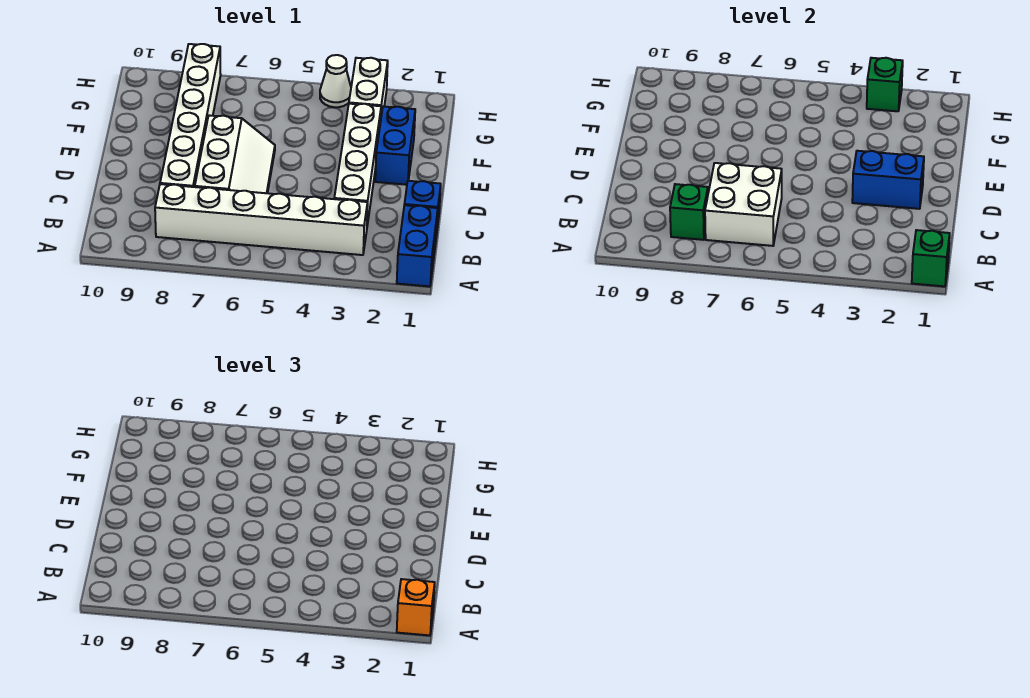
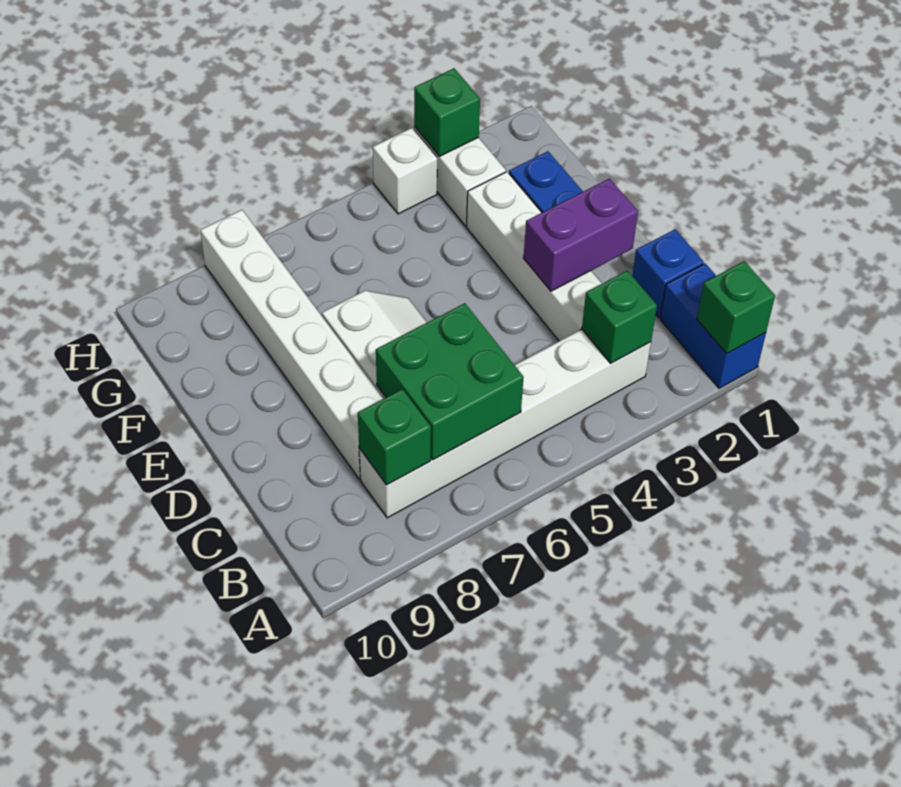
orange brick A1 level 3 -> none
none -> green brick B3 level 2
white brick B6:C7 level 2 -> green brick B6:C7 level 2
blue brick D2:D3 level 2 -> purple brick D2:D3 level 2
white cone H4 level 1 -> white brick H4 level 1

